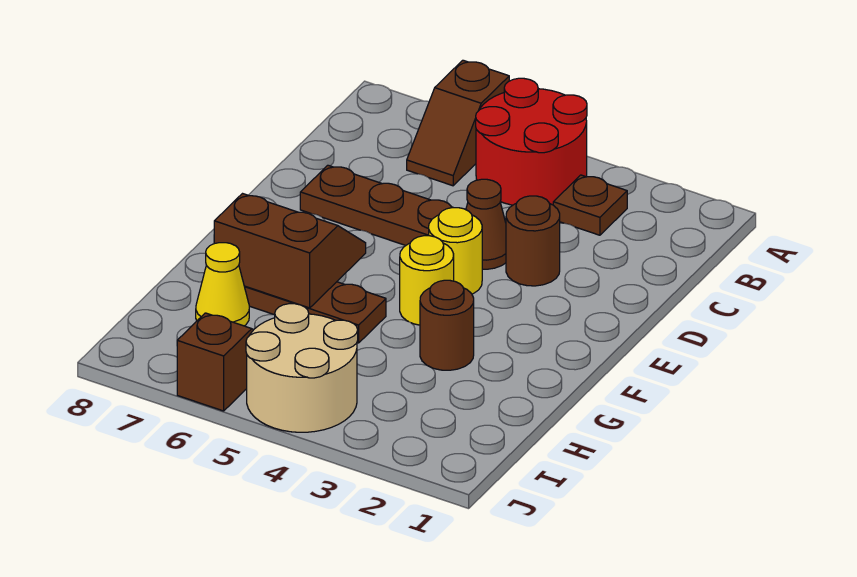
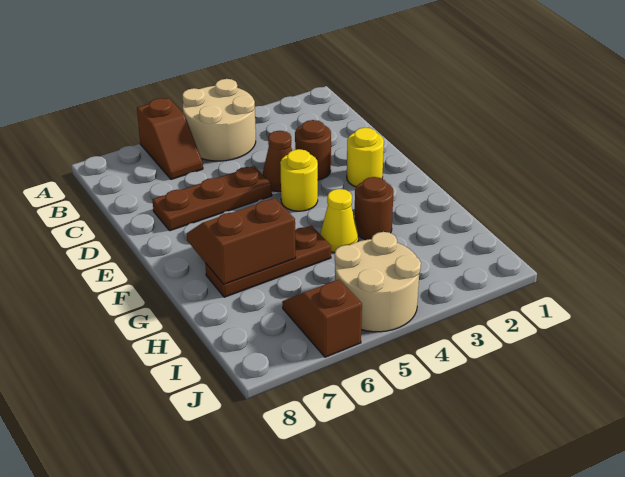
red round brick A4:B5 level 1 -> tan round brick A4:B5 level 1
brown plate B3 level 1 -> none
yellow round brick F4 level 1 -> yellow round brick E2 level 1
yellow cone H7 level 1 -> yellow cone G4 level 1

